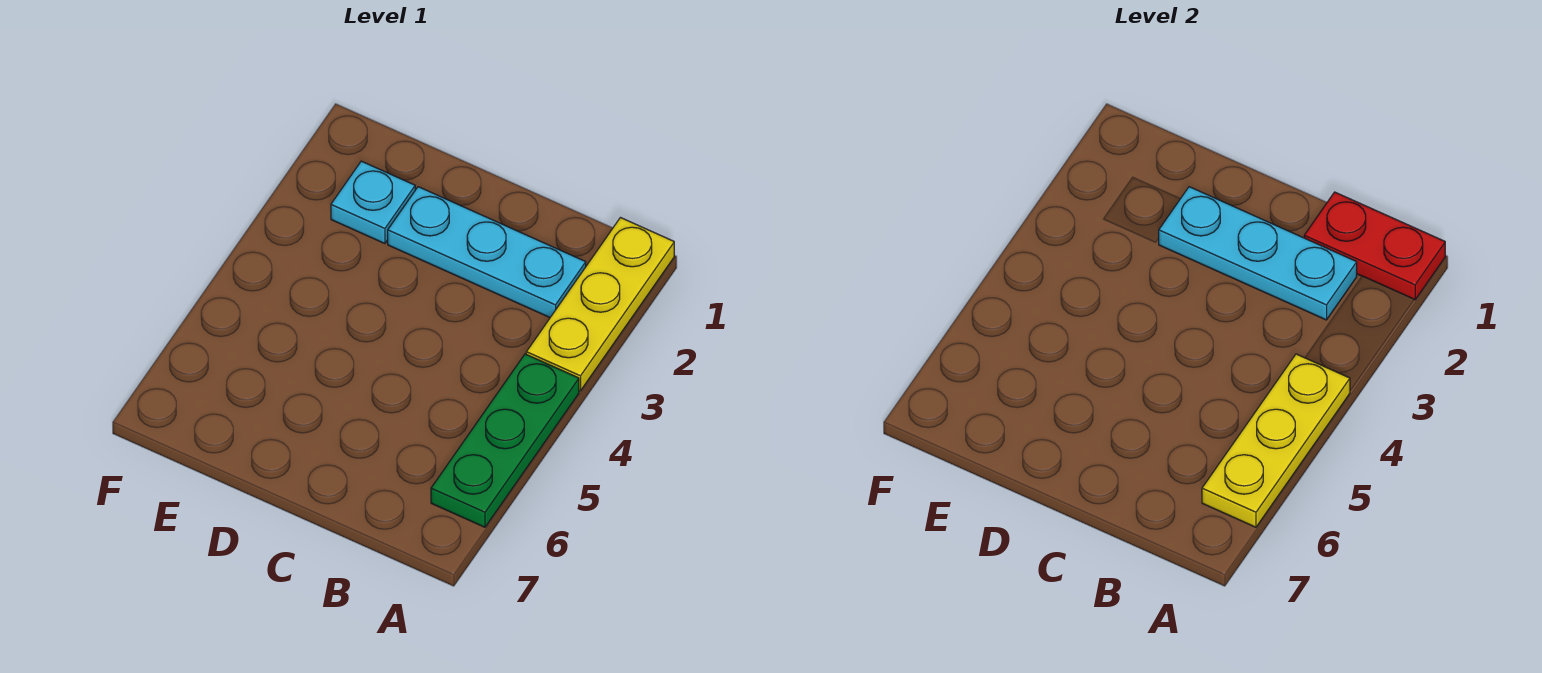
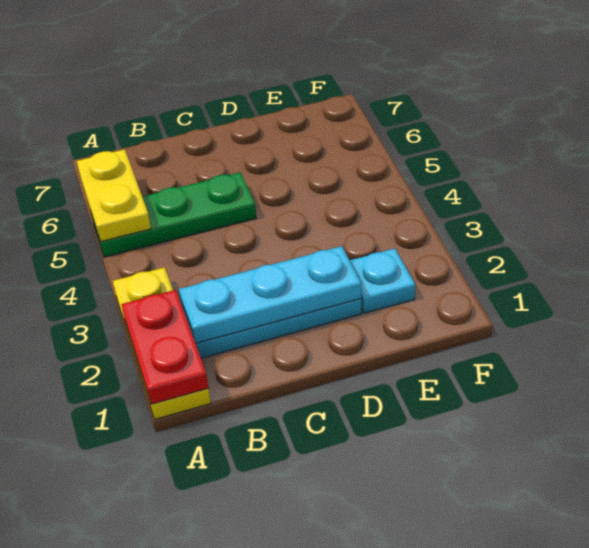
red plate A1:B1 level 2 -> red plate A1:A2 level 2
green plate A4:A6 level 1 -> green plate A5:C5 level 1
yellow plate A4:A6 level 2 -> yellow plate A5:A6 level 2

